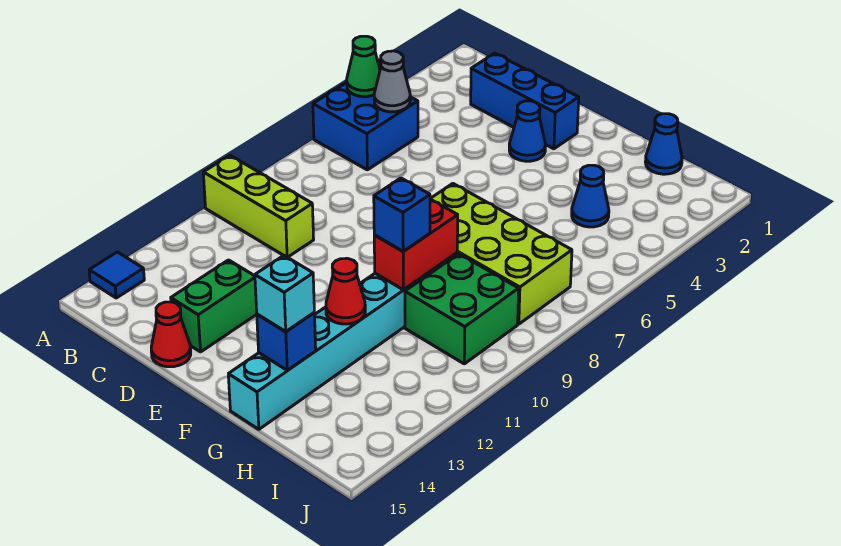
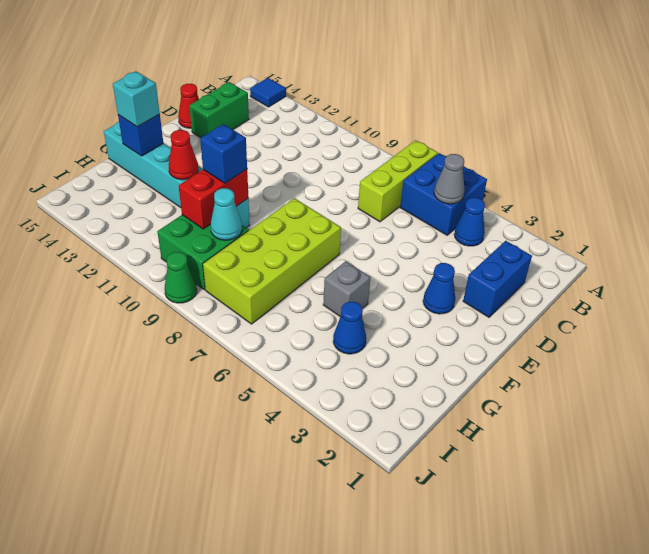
green cone A5 level 2 -> green cone J9 level 1
lime brick A10:C10 level 1 -> lime brick A7:C7 level 1
blue brick C2:E2 level 1 -> blue brick C2:D2 level 1
green brick D13:D14 level 1 -> green brick C14:D14 level 1
none -> grey brick G5 level 1
red brick G9:G10 level 2 -> red brick G10:H10 level 2
blue cone H1 level 1 -> blue cone B4 level 1
none -> cyan cone H9 level 2

